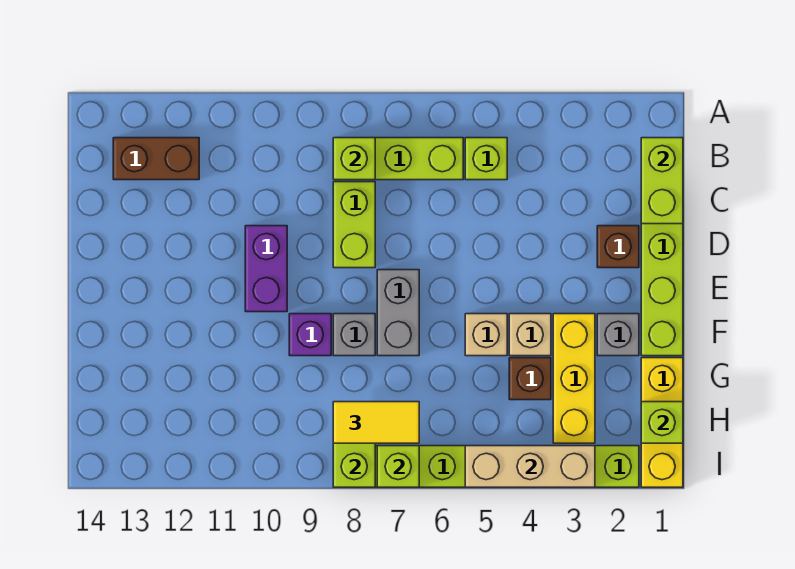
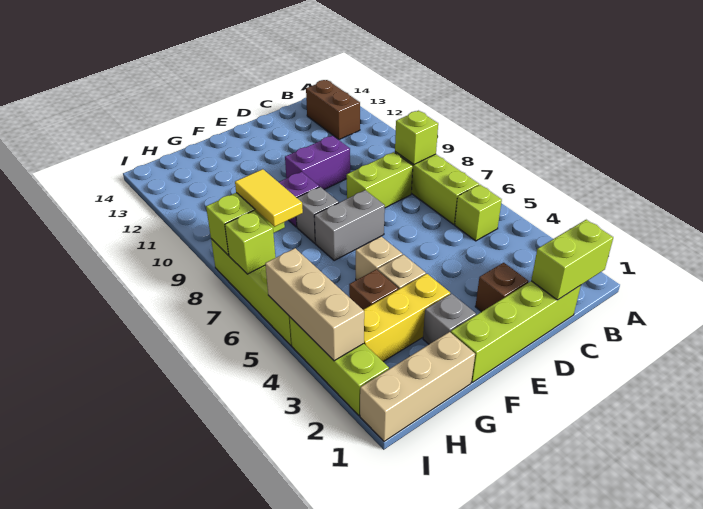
yellow brick G1:I1 level 1 -> tan brick G1:I1 level 1
lime brick H1 level 2 -> none

